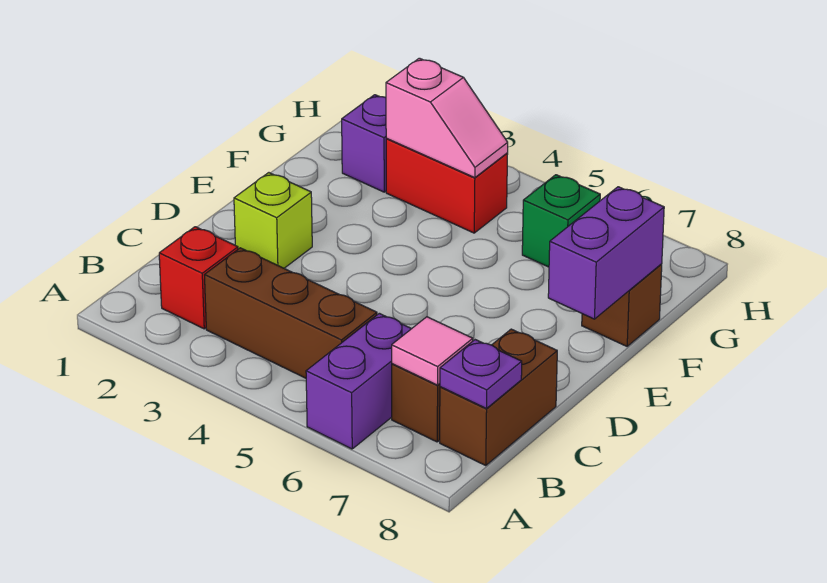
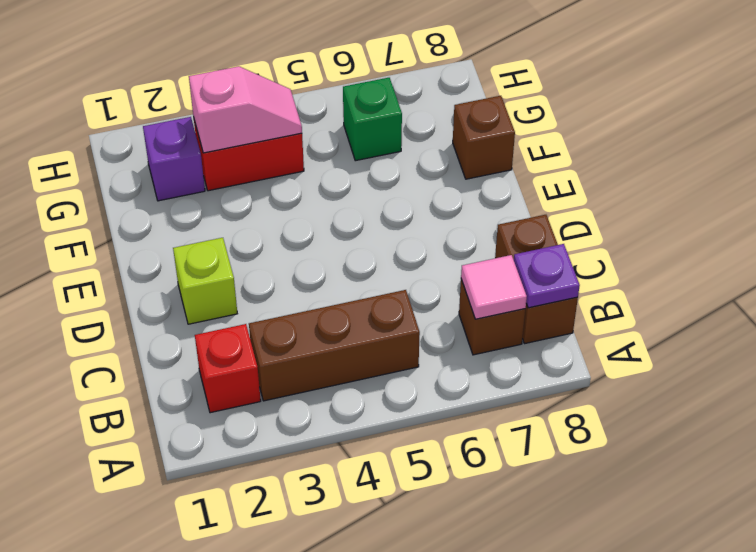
purple brick A6:B6 level 1 -> none
purple brick E8:F8 level 2 -> none

